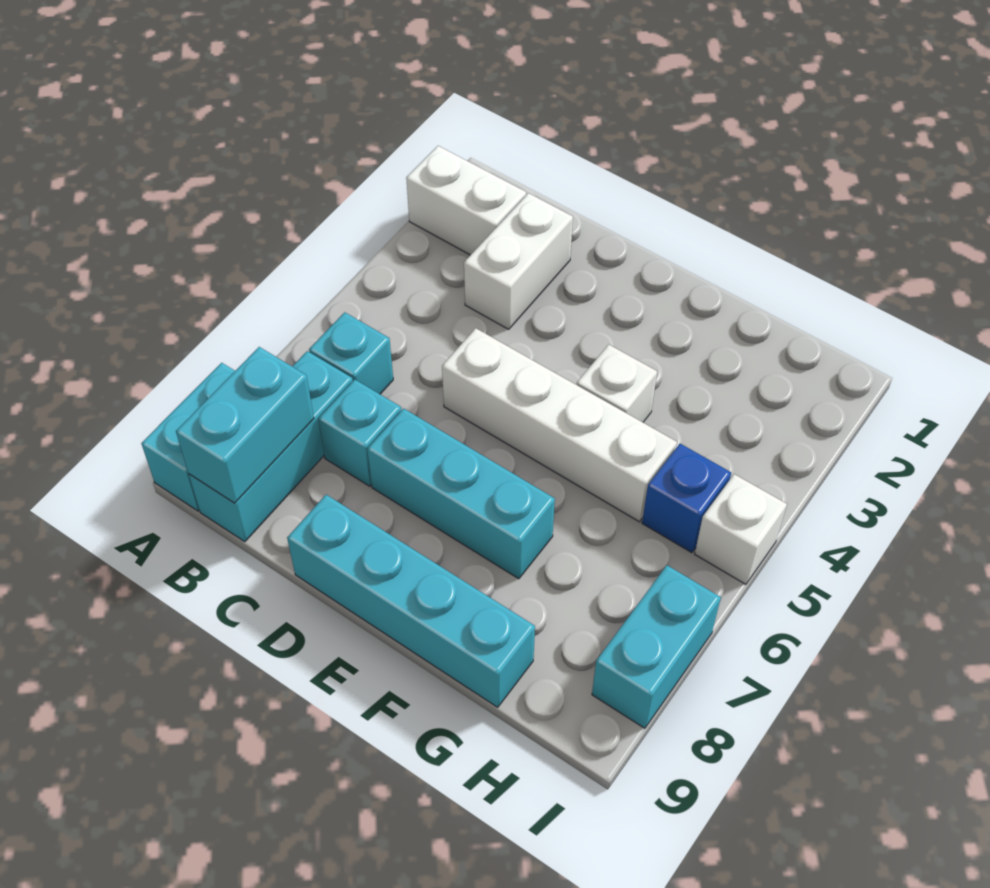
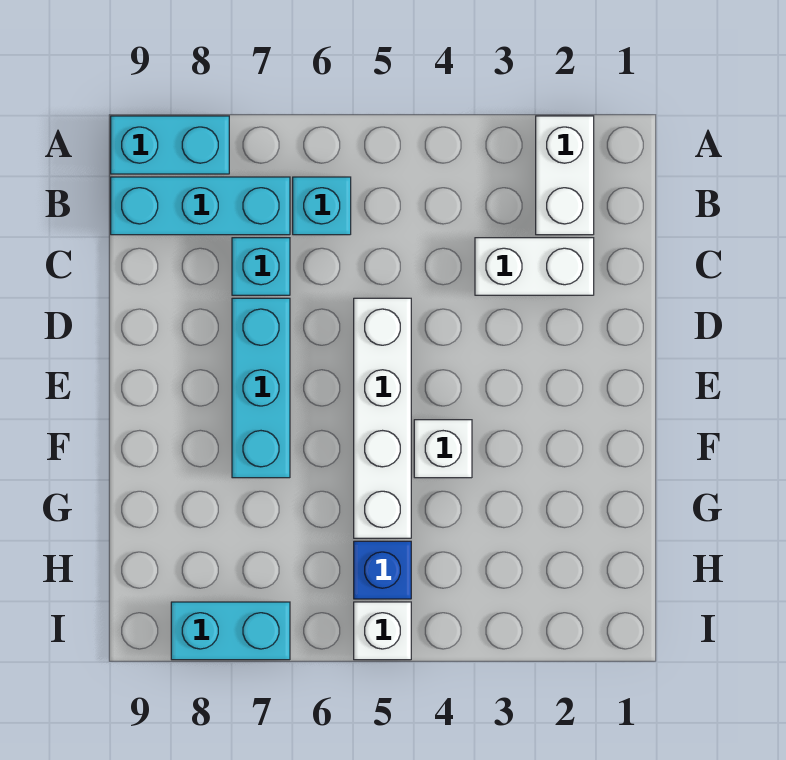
cyan brick B8:B9 level 2 -> none
cyan brick D9:G9 level 1 -> none

